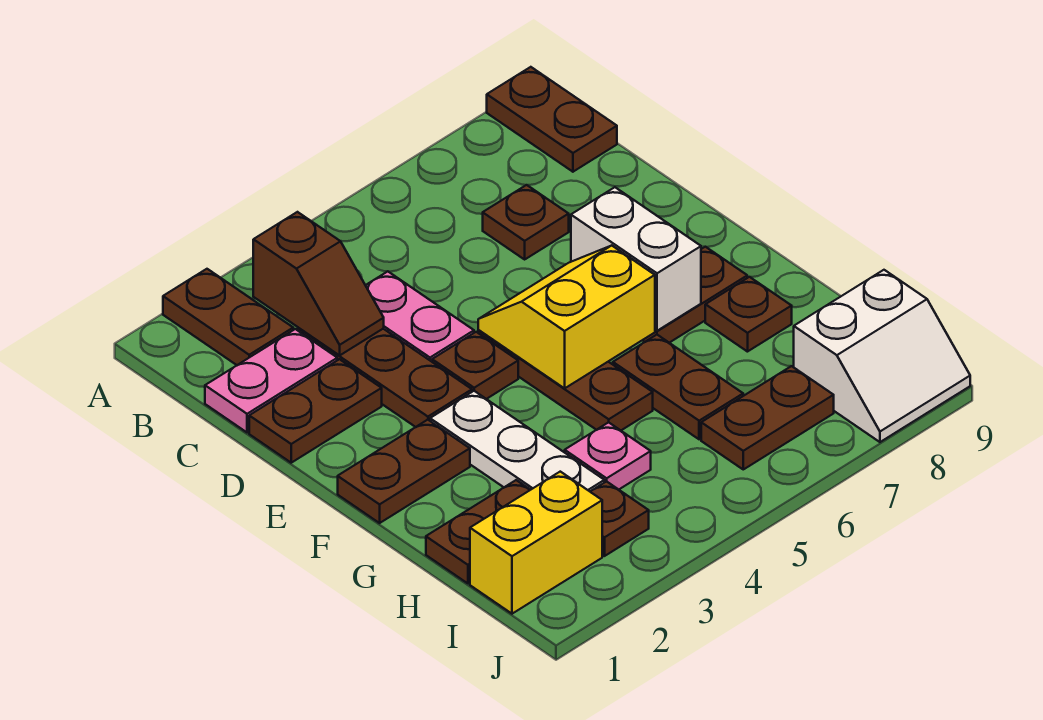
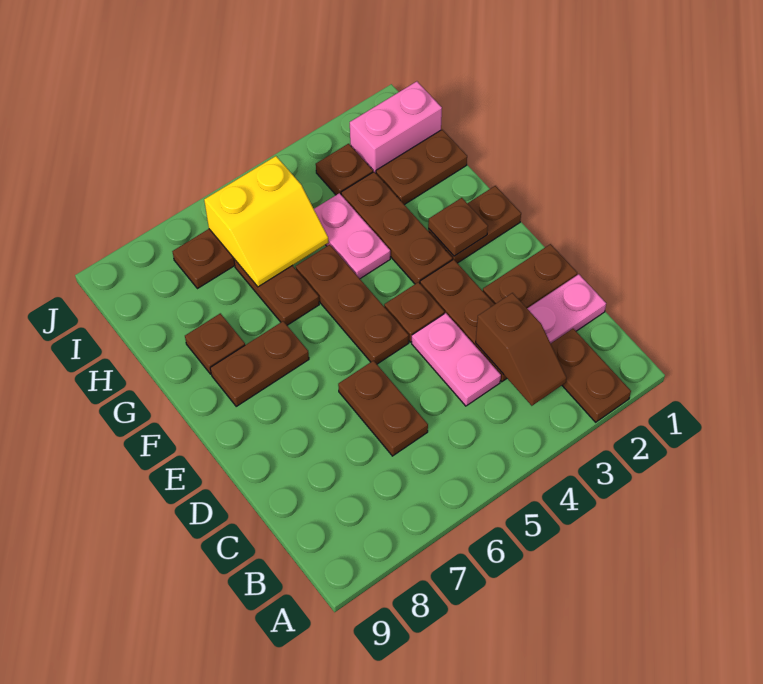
brown plate A9:B9 level 1 -> brown plate C6:D6 level 1
brown slope B3:C3 level 2 top B -> brown slope B3:C3 level 2 top C
brown plate C7 level 1 -> brown plate F2 level 2
yellow slope E5:F6 level 2 top F -> yellow slope H5:I6 level 2 top I
white brick E7:F7 level 2 -> none
white plate F3:H3 level 1 -> brown plate F3:H3 level 1
pink plate H4 level 1 -> pink plate G4:H4 level 1
yellow brick I1:I2 level 1 -> pink brick I1:I2 level 1
white slope I8:J9 level 1 top I -> none

